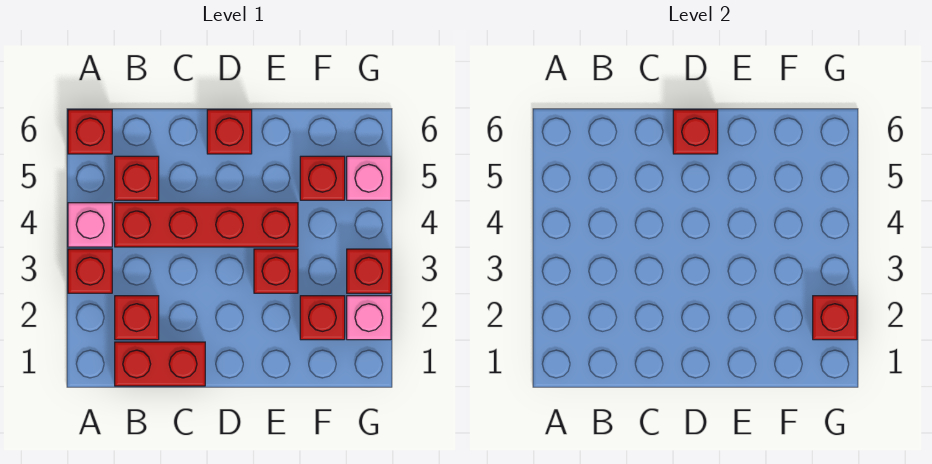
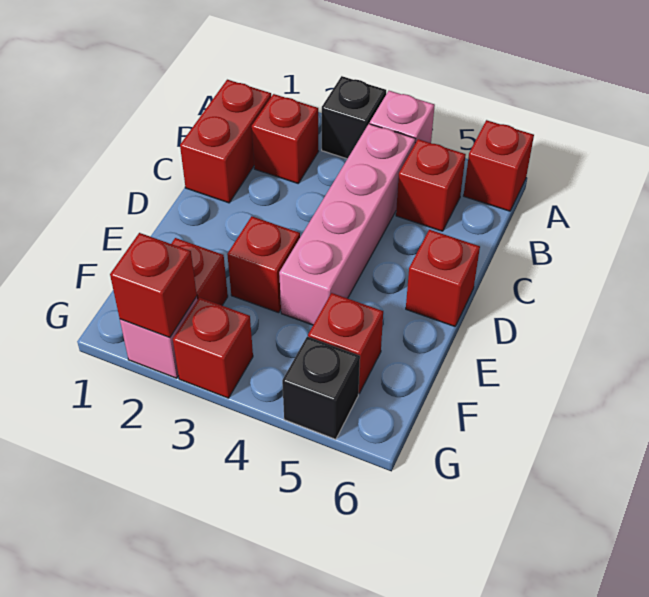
red brick A3 level 1 -> black brick A3 level 1
red brick B4:E4 level 1 -> pink brick B4:E4 level 1
red brick D6 level 2 -> none
pink brick G5 level 1 -> black brick G5 level 1

